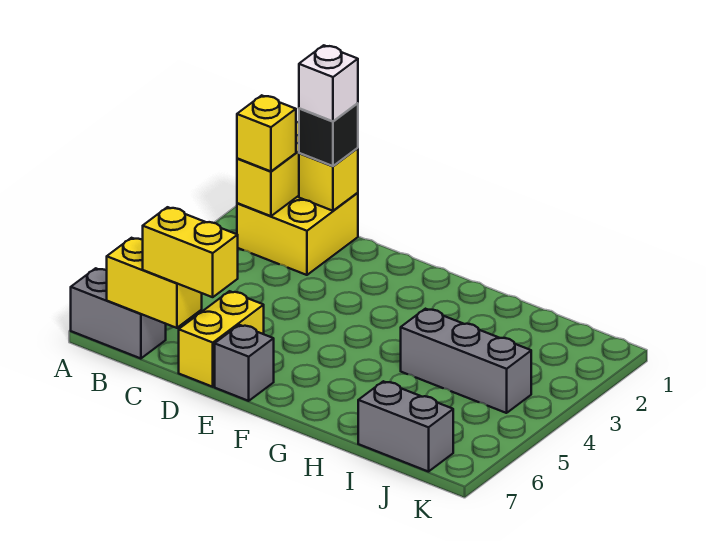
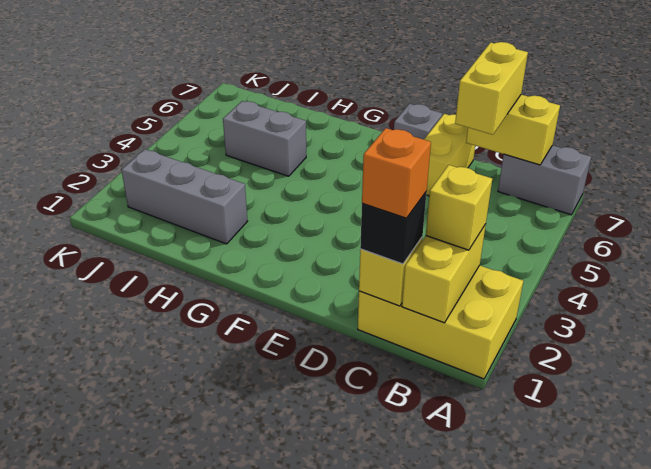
yellow brick B1:C2 level 1 -> yellow brick A1:C2 level 1
white brick C1 level 4 -> orange brick C1 level 4
yellow brick C7:D7 level 3 -> yellow brick C6:C7 level 3
grey brick H4:J4 level 1 -> grey brick H2:J2 level 1
grey brick I7:J7 level 1 -> grey brick H5:I5 level 1

